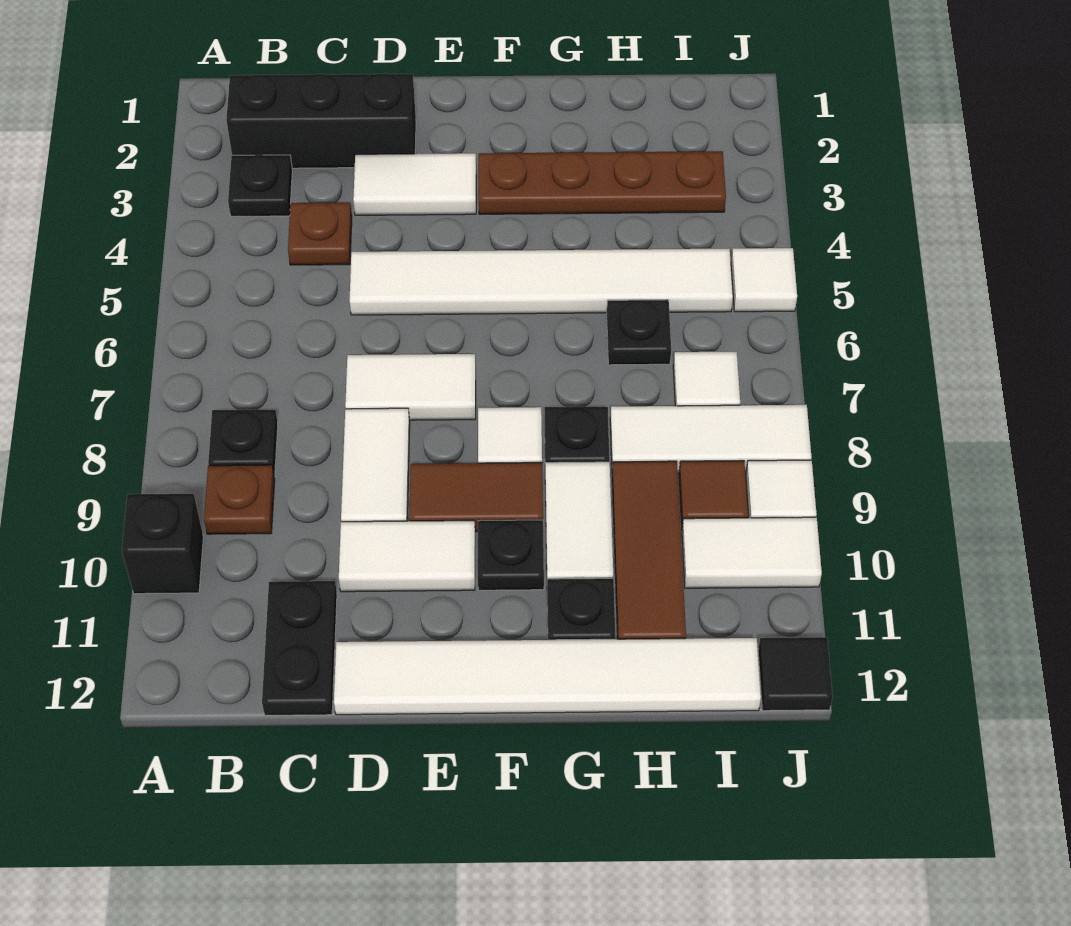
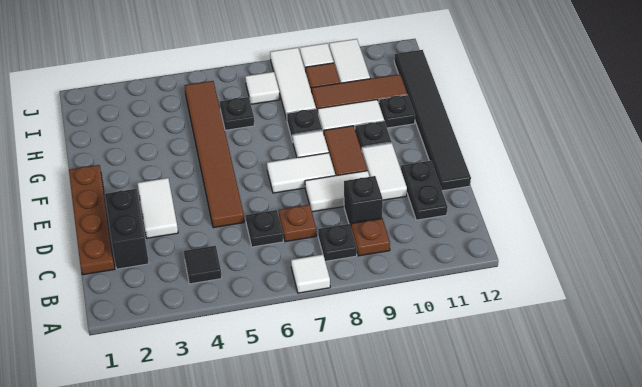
black brick A10 level 1 -> black brick C9 level 1
black brick B2:D2 level 1 -> black brick C2:D2 level 1
black plate B3 level 1 -> black plate C6 level 1
brown plate C4 level 1 -> brown plate C7 level 1
black plate C11:C12 level 1 -> black plate C11:D11 level 1
white tile D5:I5 level 1 -> brown tile D5:I5 level 1
white tile D7:E7 level 1 -> white tile E7:E8 level 1
white tile D12:I12 level 1 -> black tile D12:I12 level 1
brown plate F3:I3 level 1 -> brown plate C1:F1 level 1
white tile J5 level 1 -> white tile A7 level 1
black tile J12 level 1 -> black tile B4 level 1

